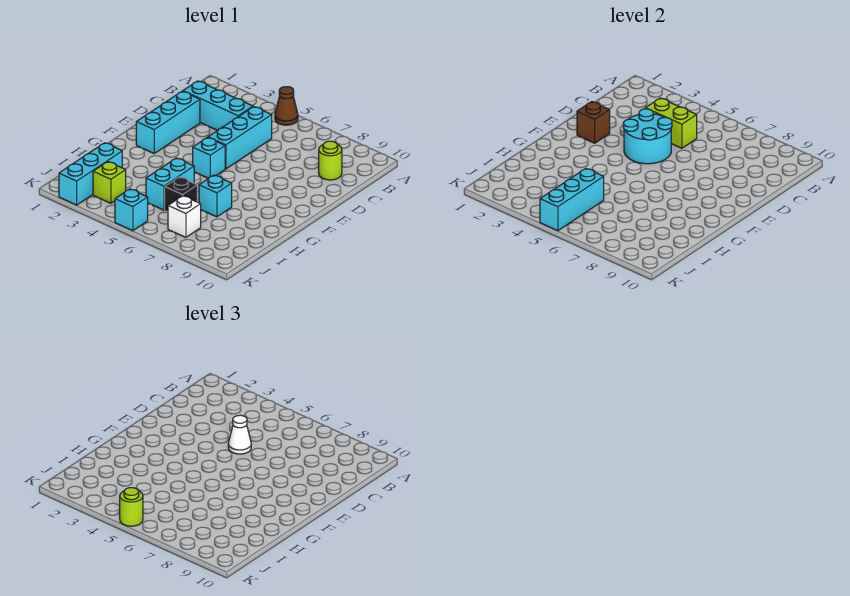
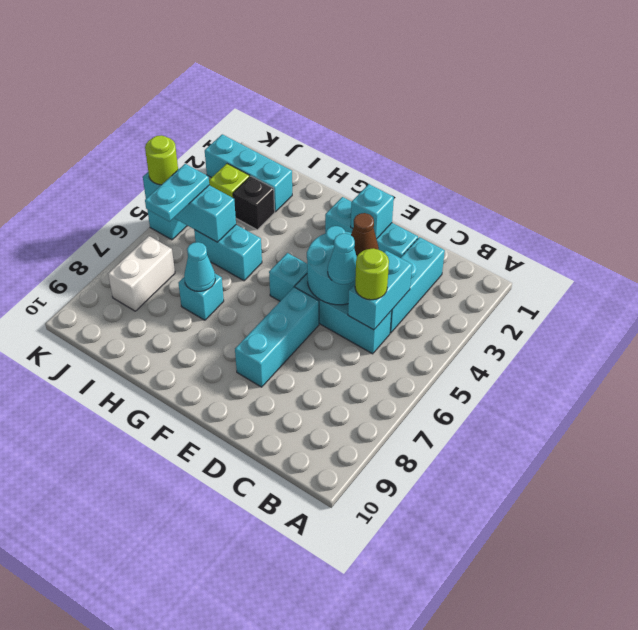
brown cone A5 level 1 -> brown cone D4 level 3
lime brick C4:C5 level 2 -> cyan brick C4:C5 level 2
lime round brick C9 level 1 -> lime round brick C5 level 3
white cone D5 level 3 -> cyan cone D5 level 3
brown brick E2 level 2 -> cyan brick E2 level 2
none -> cyan brick E6:E8 level 1
none -> cyan cone H7 level 2
black brick I6 level 1 -> black brick I3 level 1
none -> cyan plate J5:J6 level 3
white brick J7 level 1 -> white brick J7:J8 level 1

